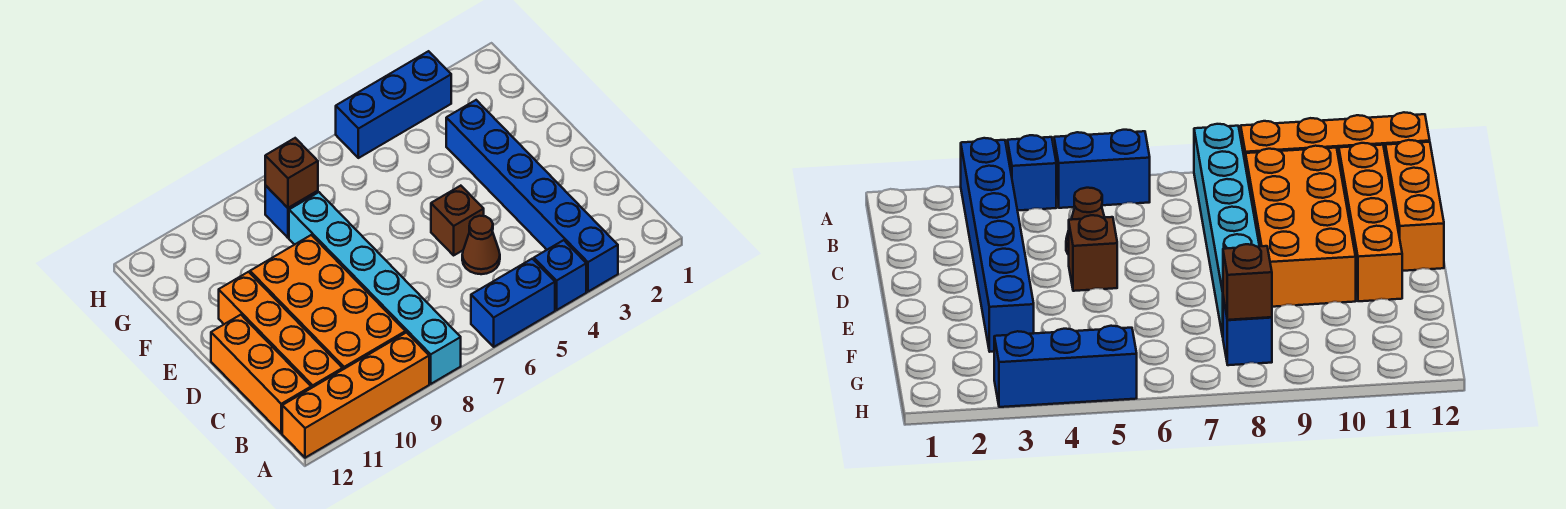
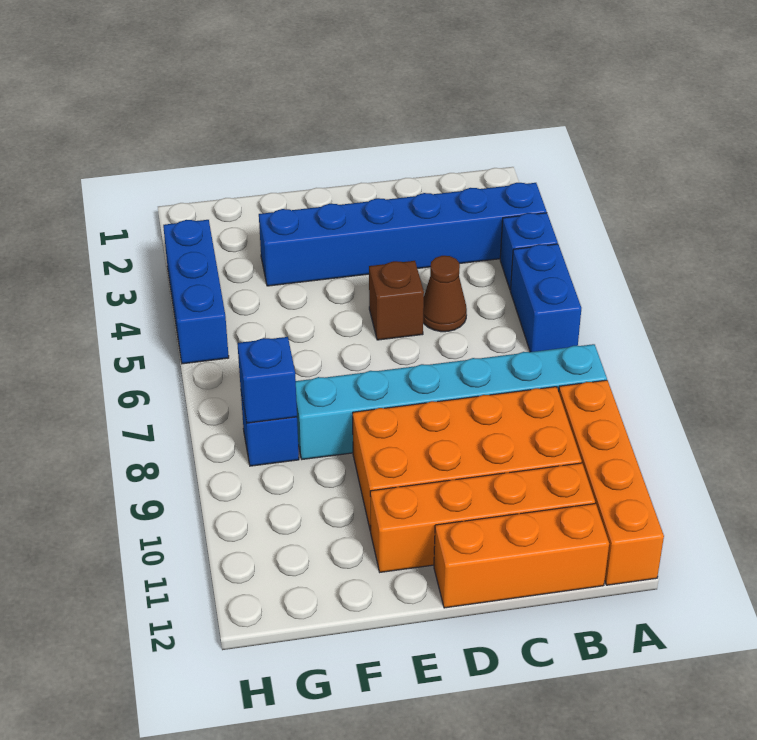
brown brick G8 level 2 -> blue brick G8 level 2

